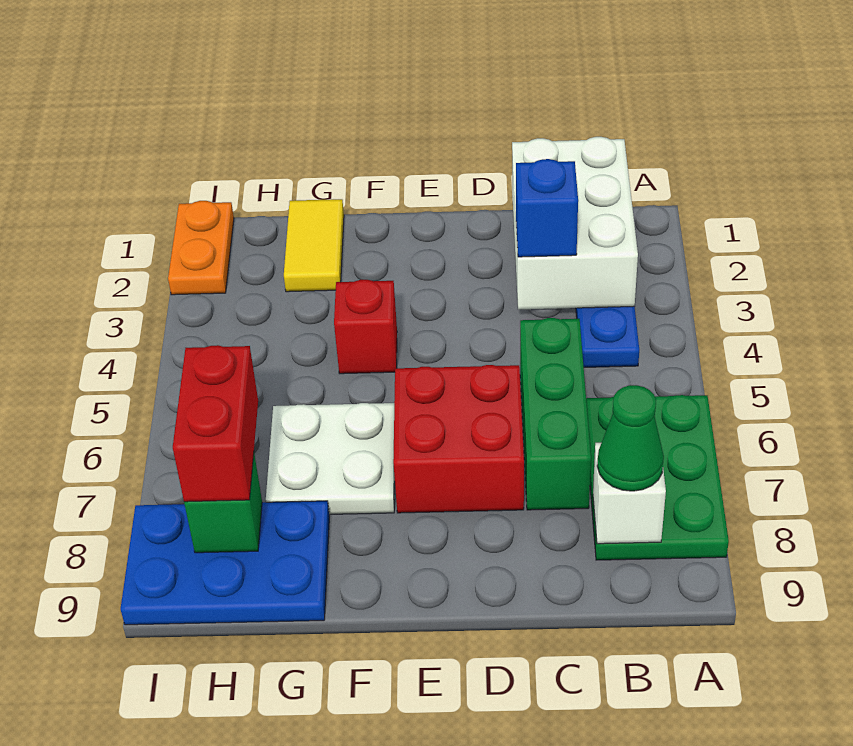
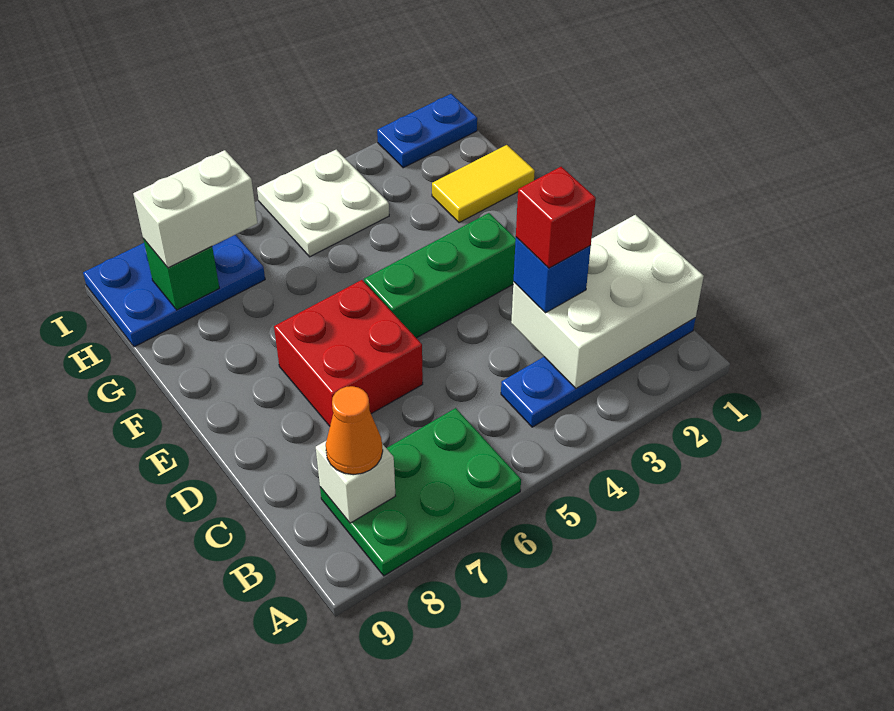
green cone B8 level 3 -> orange cone B8 level 3
green brick C5:C7 level 1 -> green brick E3:E5 level 1
red brick F4 level 1 -> red brick C3 level 4
white plate F6:G7 level 1 -> white plate H4:I5 level 1
blue plate G8:I9 level 1 -> blue plate H7:I9 level 1
red brick H7:H8 level 3 -> white brick H7:H8 level 3
orange plate I1:I2 level 1 -> blue plate I1:I2 level 1

